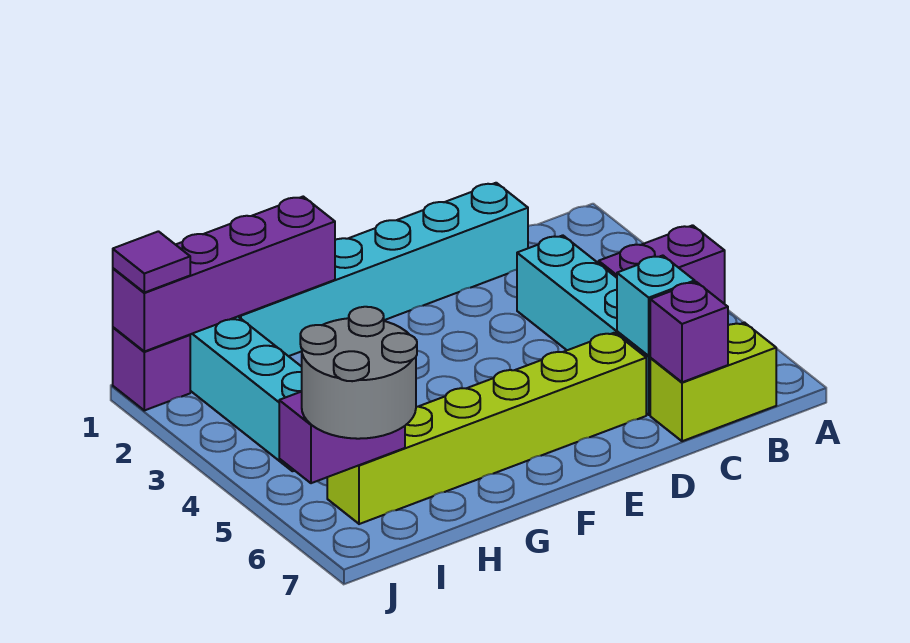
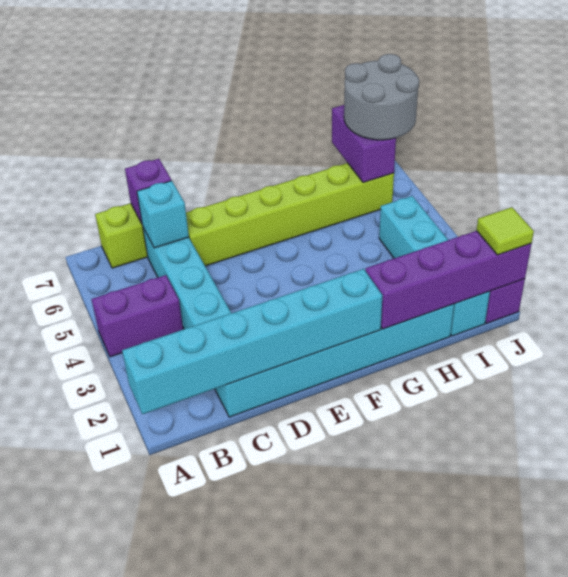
none -> cyan brick A1:F1 level 2
purple brick I6:J6 level 2 -> purple brick I6:I7 level 2
purple tile J1 level 3 -> lime tile J1 level 3

